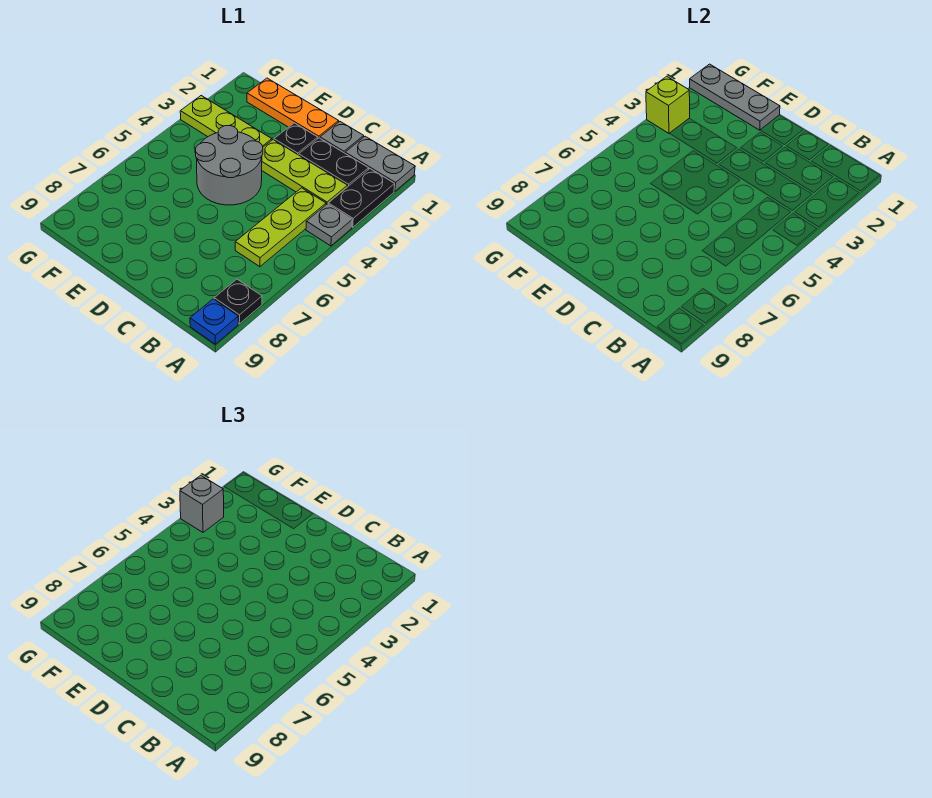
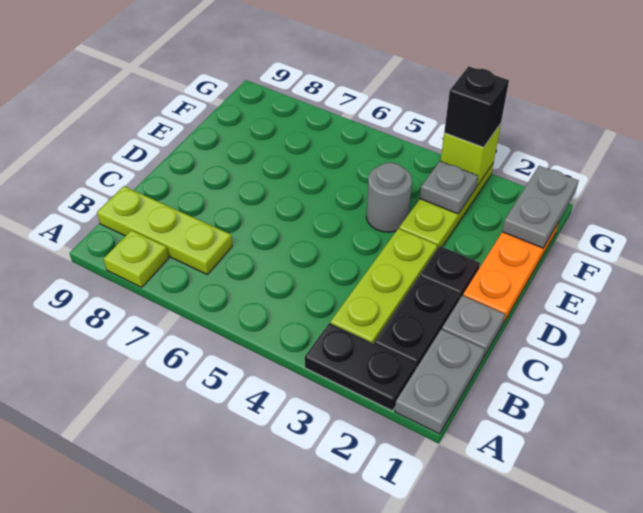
grey plate A4 level 1 -> grey plate F3 level 2
black plate A8 level 1 -> lime plate A8 level 1
blue plate A9 level 1 -> none
lime plate B4:B6 level 1 -> lime plate B7:B9 level 1
grey round brick D4:E5 level 1 -> grey round brick E4 level 1
grey plate E1:G1 level 2 -> grey plate F1:G1 level 2
grey brick G3 level 3 -> black brick G3 level 3

